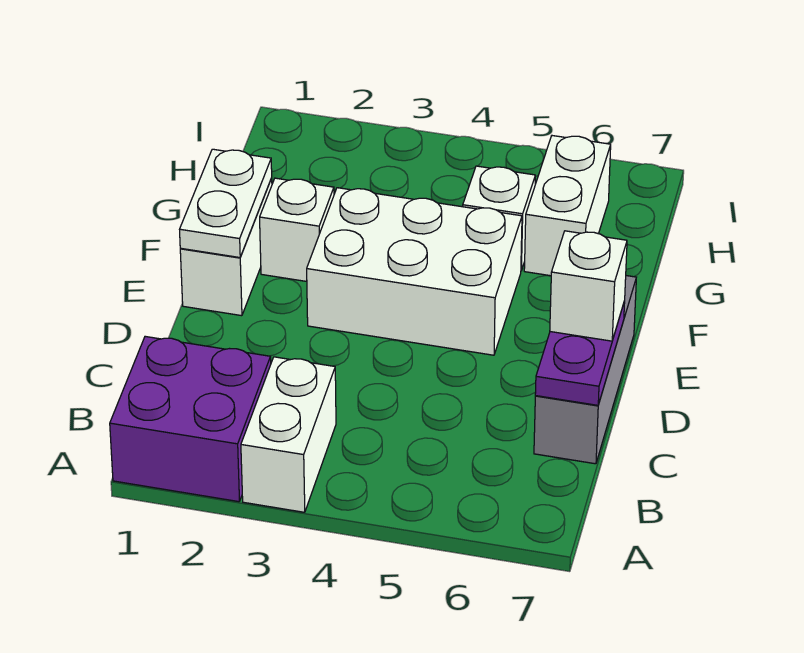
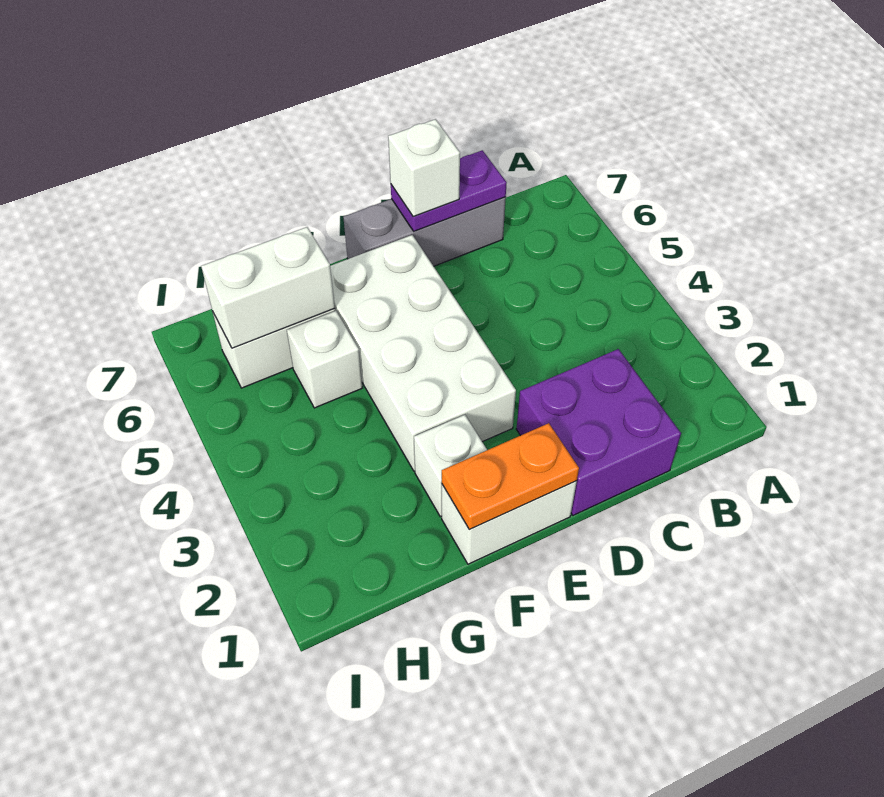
purple brick A1:B2 level 1 -> purple brick C1:D2 level 1
white brick A3:B3 level 1 -> white brick G6:H6 level 2
white plate E1:F1 level 2 -> orange plate E1:F1 level 2
white brick E3:F5 level 1 -> white brick E3:F6 level 1

